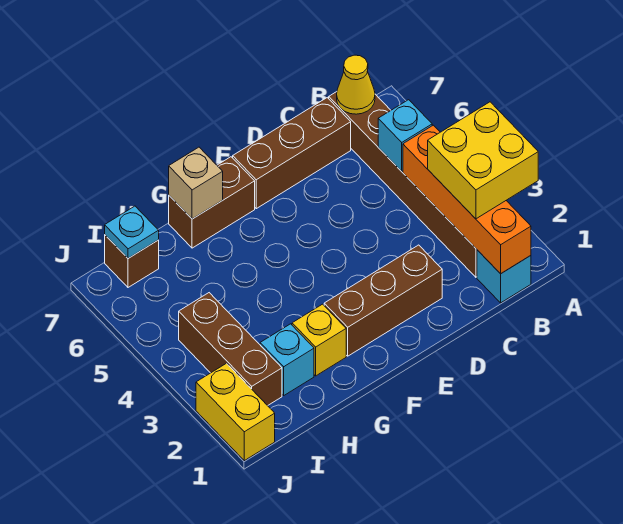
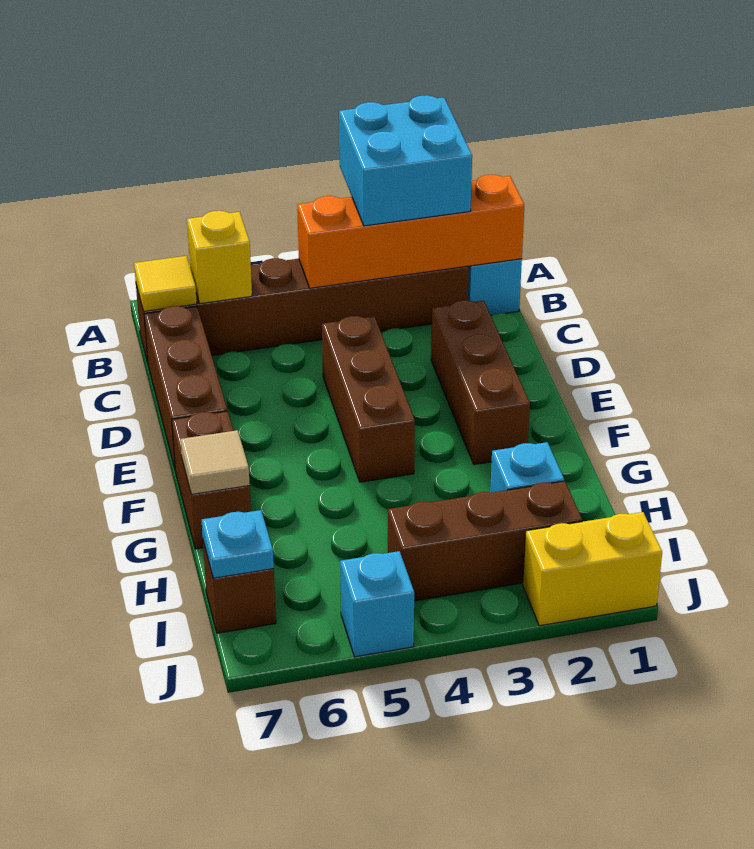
yellow brick A2:B3 level 3 -> cyan brick A2:B3 level 3
cyan brick B5 level 2 -> cyan brick J5 level 1
yellow cone B7 level 2 -> yellow tile B7 level 2
none -> brown brick D4:F4 level 1
yellow brick G2 level 1 -> yellow brick B6 level 2
tan brick G7 level 2 -> tan tile G7 level 2

